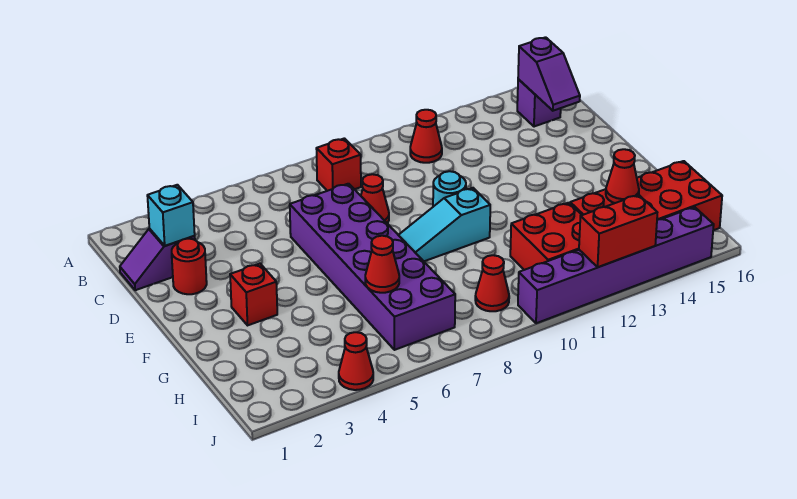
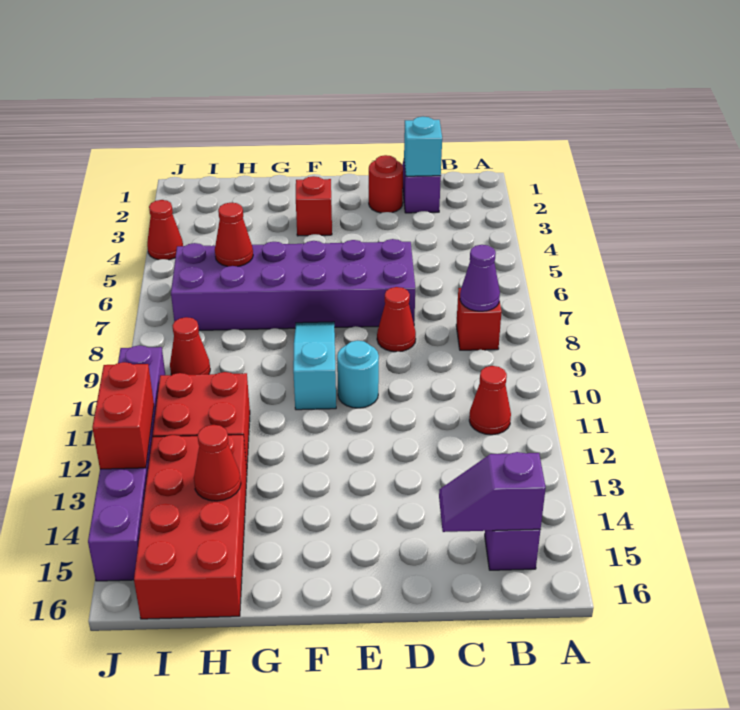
none -> purple cone B8 level 2

